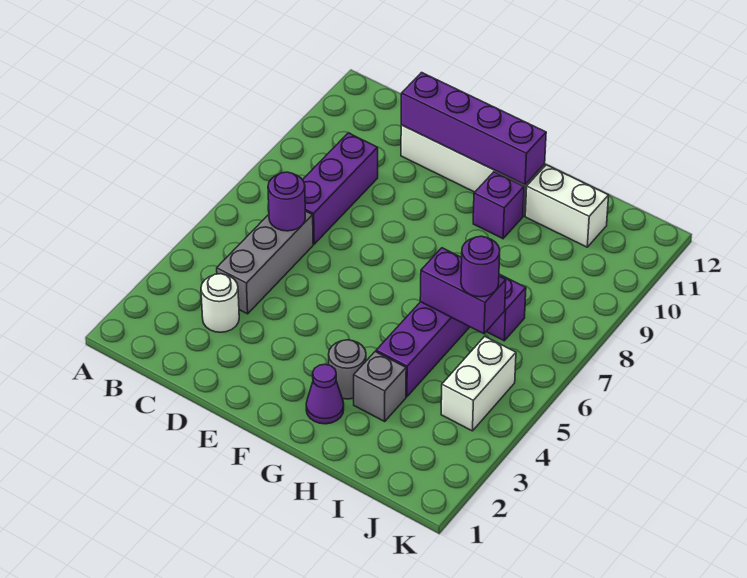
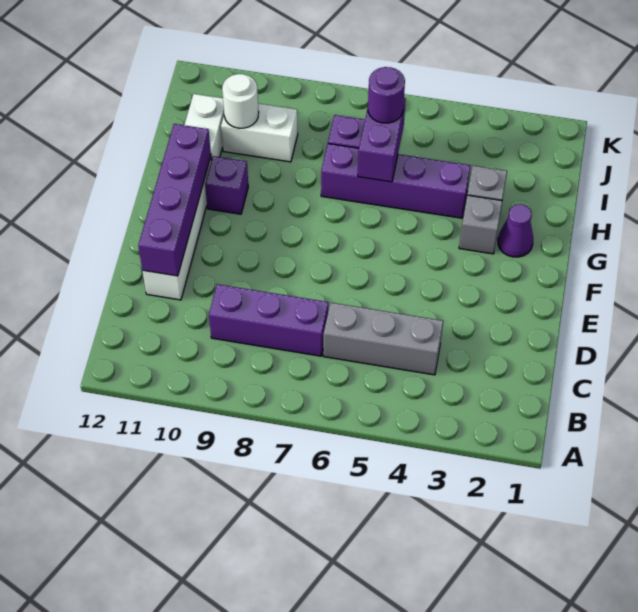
white round brick C3 level 1 -> white round brick I10 level 2
purple round brick C6 level 2 -> none
grey round brick G3 level 1 -> grey brick G3 level 1
white brick J4:J5 level 1 -> white brick I9:I10 level 1

